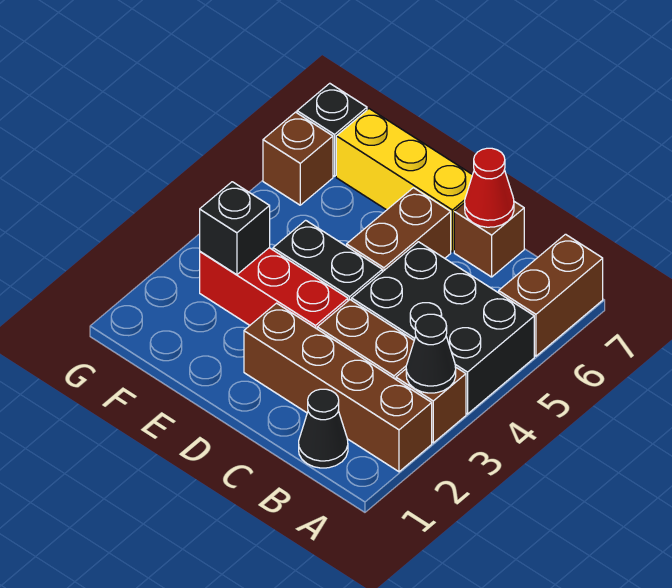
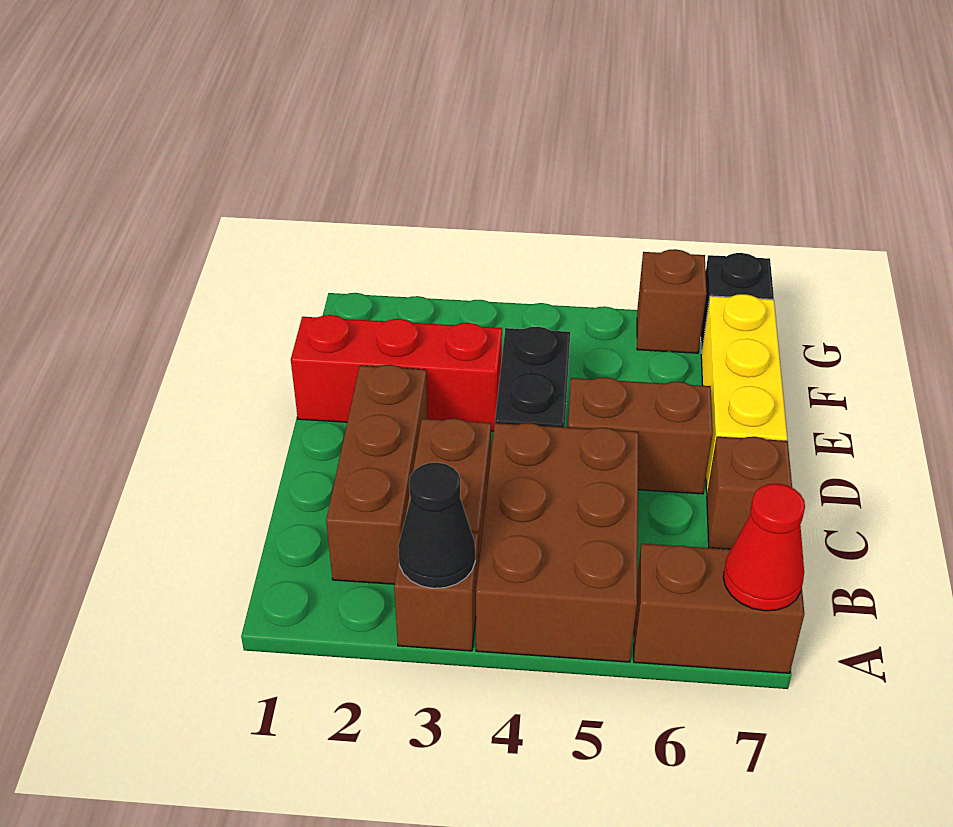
brown brick A2:D2 level 1 -> brown brick B2:D2 level 1
black brick A4:C5 level 1 -> brown brick A4:C5 level 1
black cone B1 level 1 -> none
red cone C7 level 2 -> red cone A7 level 2
red brick D3:F3 level 1 -> red brick E1:E3 level 1
black brick F3 level 2 -> none

